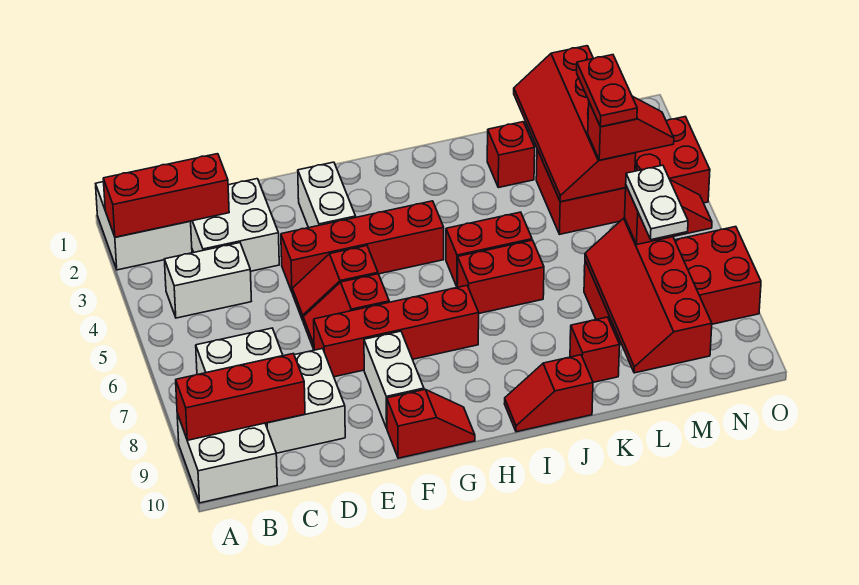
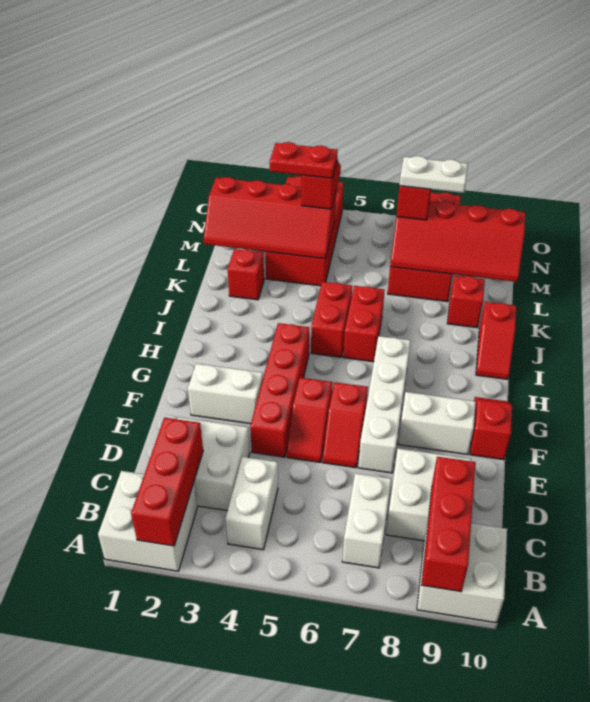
red brick E7:H7 level 1 -> white brick E7:H7 level 1

